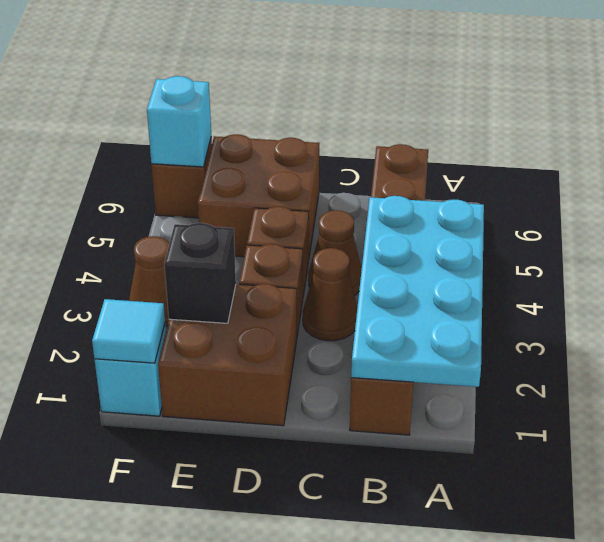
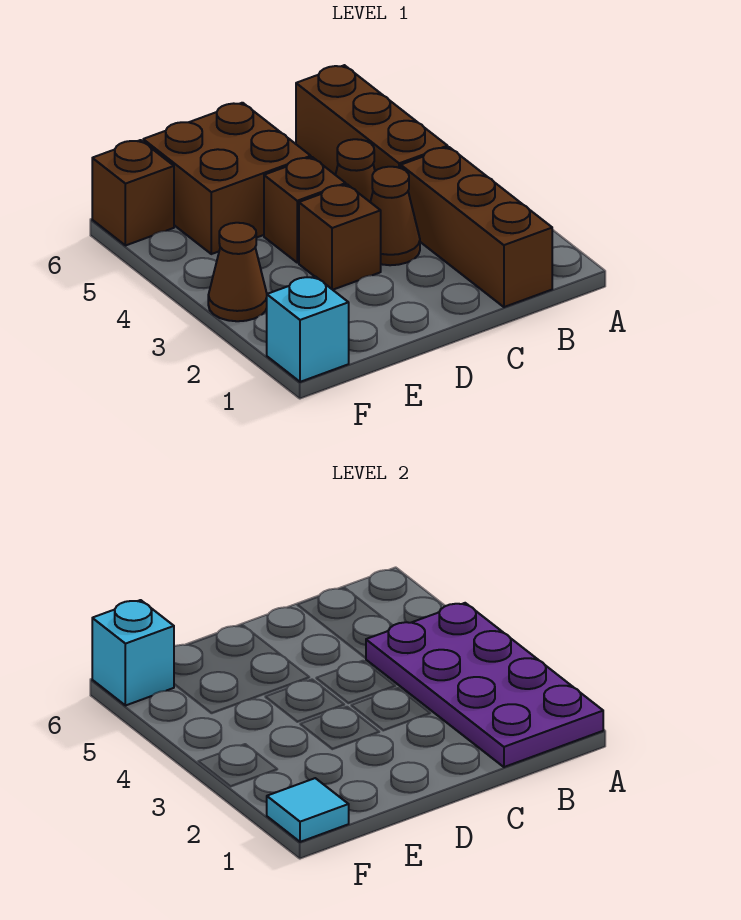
cyan plate A1:B4 level 2 -> purple plate A1:B4 level 2
brown brick D1:E2 level 1 -> none
black brick E2 level 2 -> none

